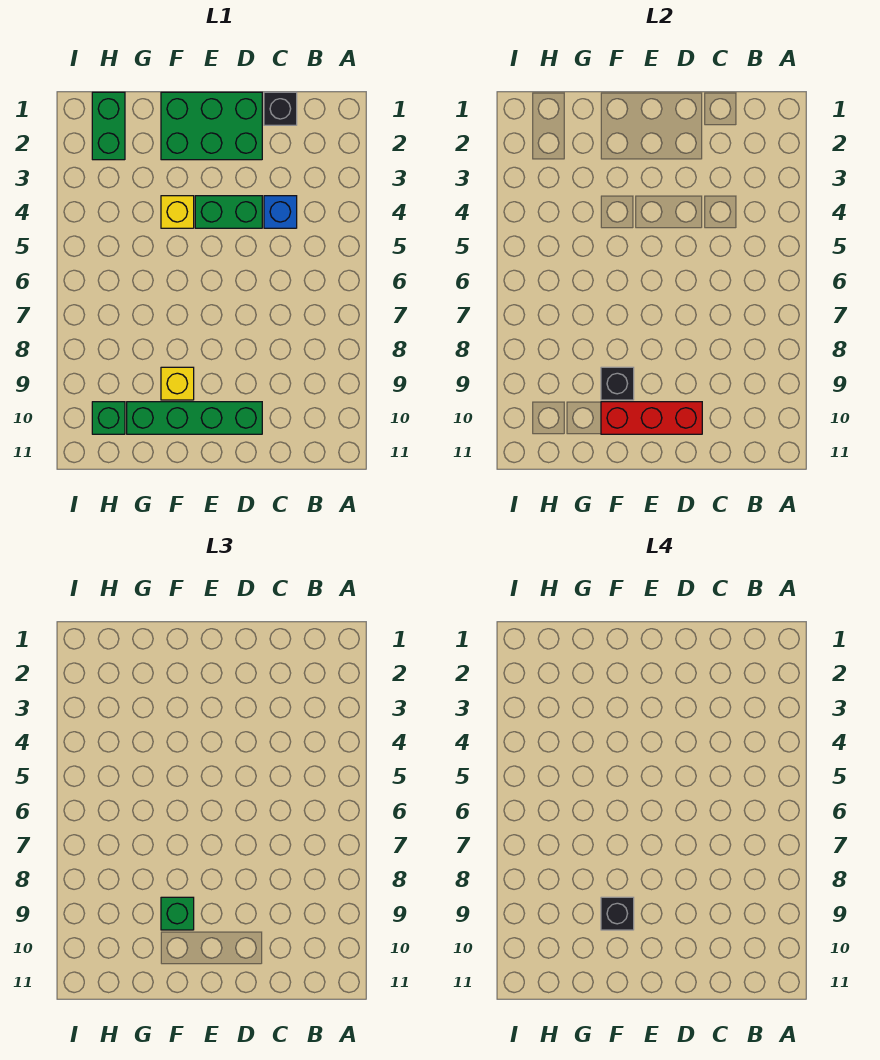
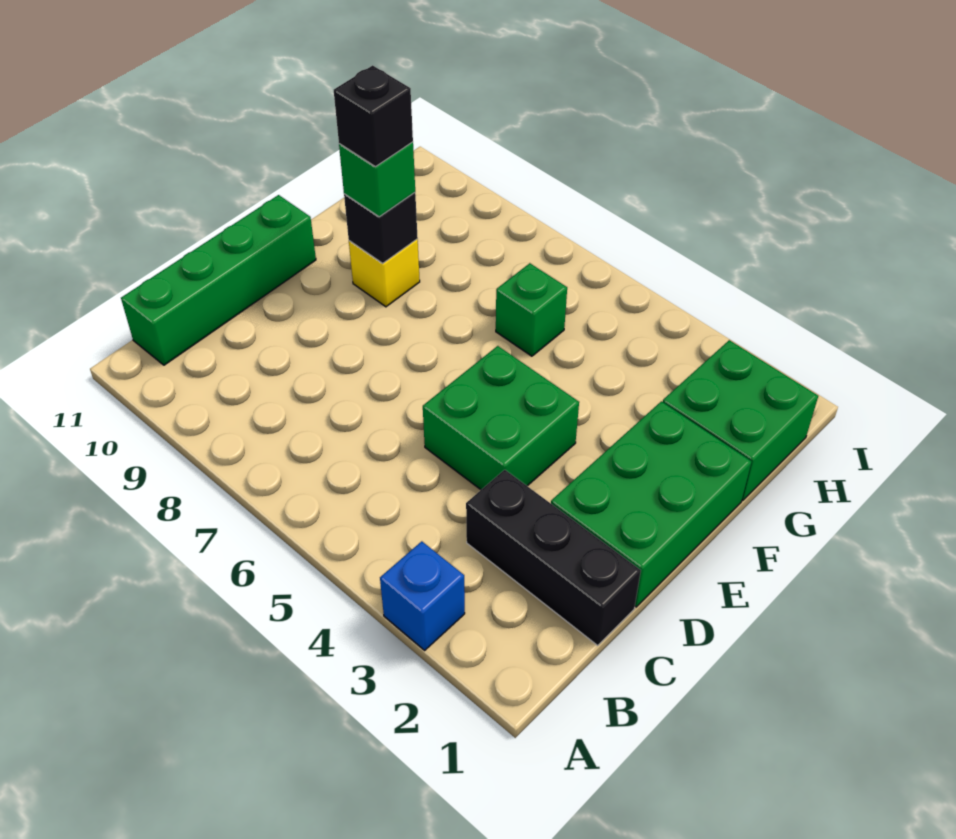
black brick C1 level 1 -> black brick C1:C3 level 1
blue brick C4 level 1 -> blue brick A3 level 1
green brick D4:E4 level 1 -> green brick D4:E5 level 1
green brick D10:G10 level 1 -> green brick B11:E11 level 1
red brick D10:F10 level 2 -> none
yellow brick F4 level 1 -> none
green brick H1:H2 level 1 -> green brick G1:H2 level 1
green brick H10 level 1 -> green brick G6 level 1

